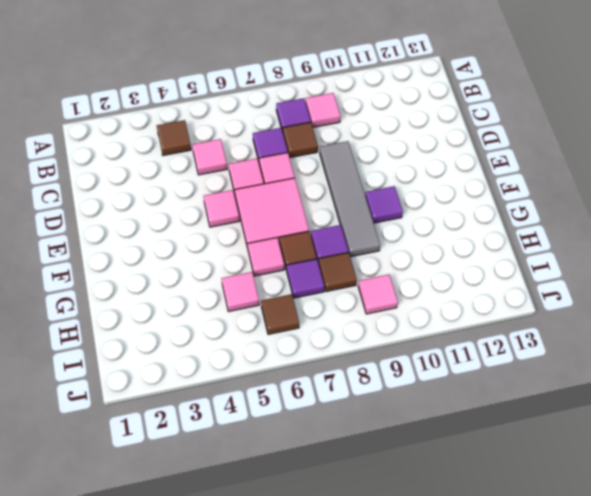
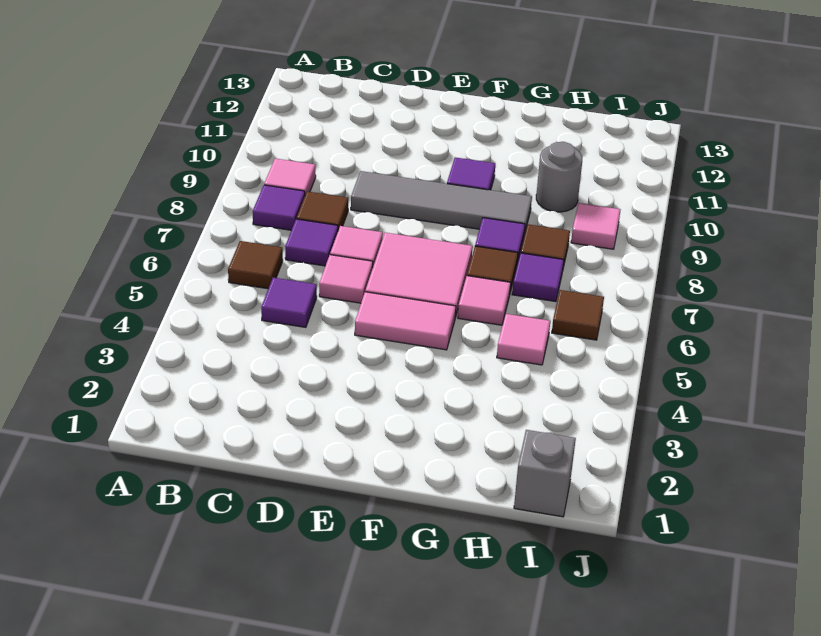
brown tile B4 level 1 -> brown tile B6 level 1
pink tile C5 level 1 -> purple tile C5 level 1
pink tile E5 level 1 -> pink tile E5:F5 level 1
none -> grey round brick H10 level 1
none -> grey brick I1 level 1

